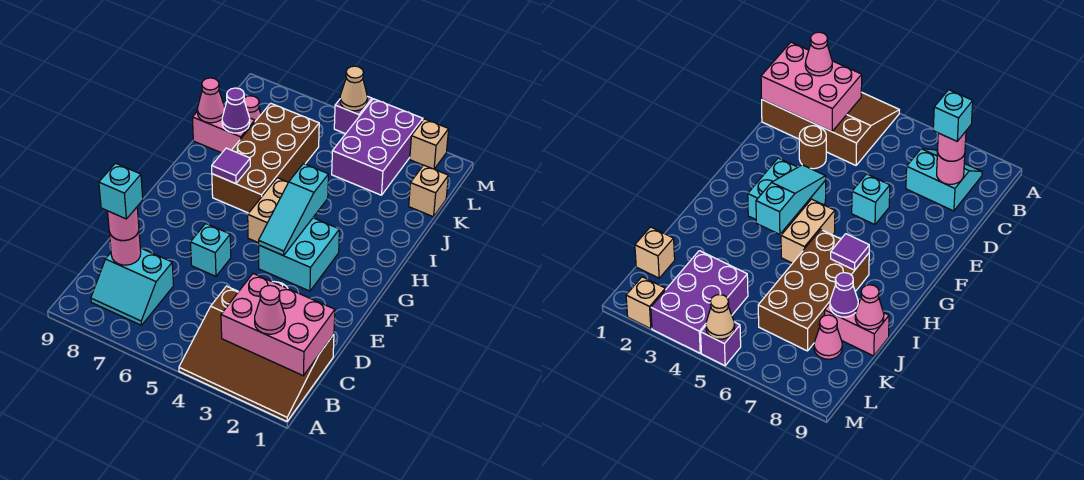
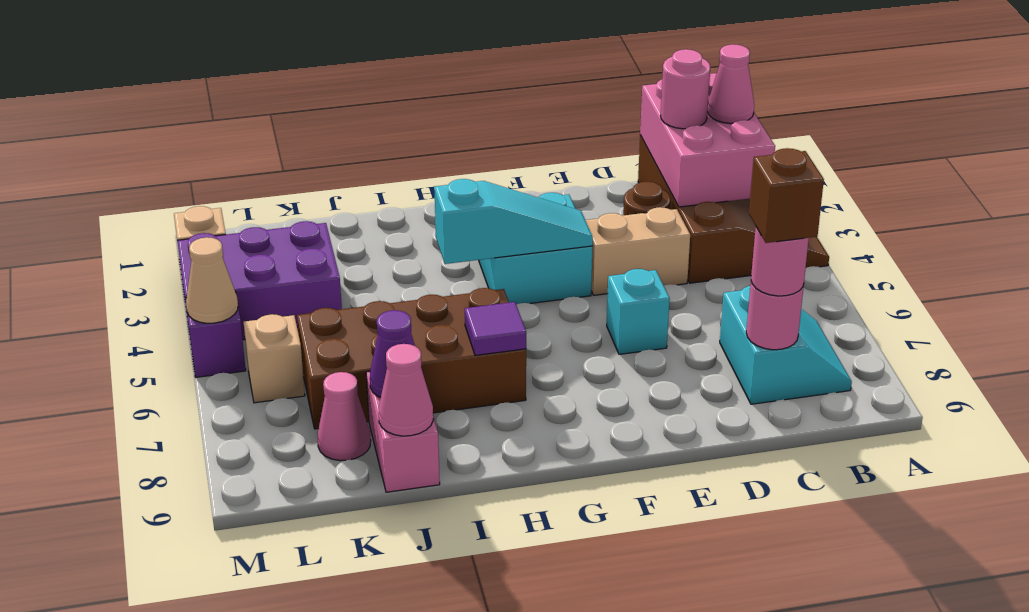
none -> pink round brick C2 level 3
cyan brick C8 level 4 -> brown brick C8 level 4
tan brick G5:H5 level 1 -> tan brick D4:E4 level 1
tan brick K1 level 1 -> tan brick L6 level 1

